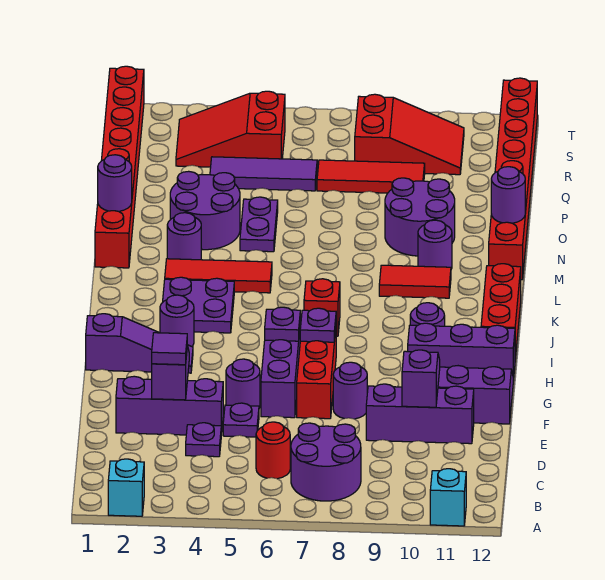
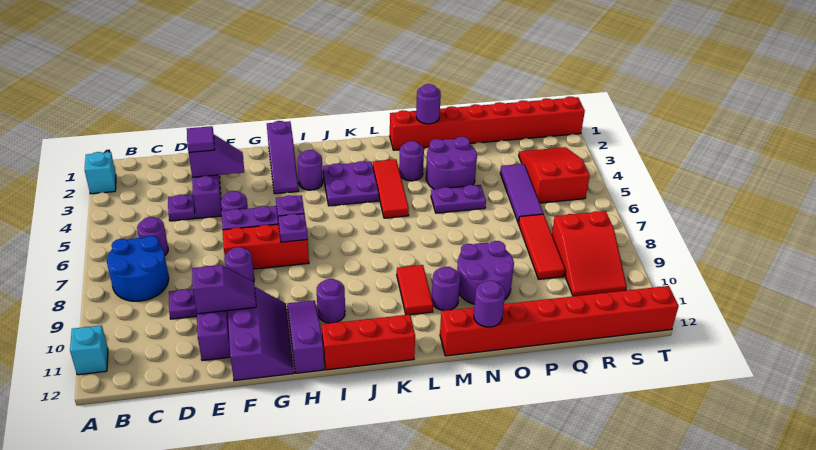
purple round brick B7:C8 level 1 -> blue round brick B7:C8 level 1
red round brick C6 level 1 -> purple round brick C6 level 1
purple plate E5 level 1 -> purple plate D9 level 1
purple brick H10:H12 level 1 -> purple slope H10:H12 level 1 top 12
red brick J7 level 1 -> none

